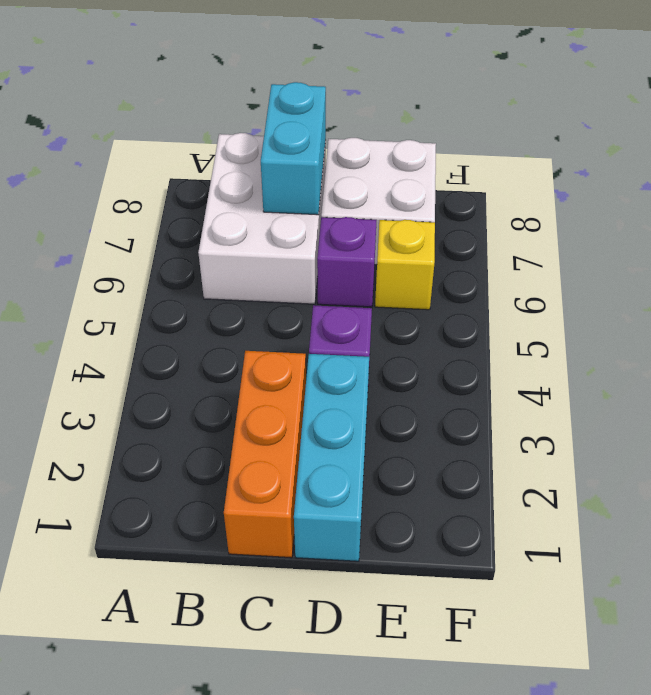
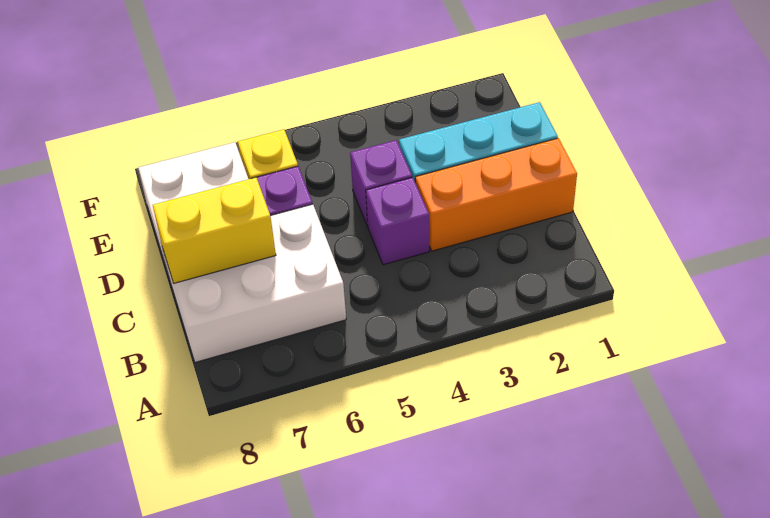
none -> purple brick C4 level 1
cyan brick C7:C8 level 2 -> yellow brick C7:C8 level 2

